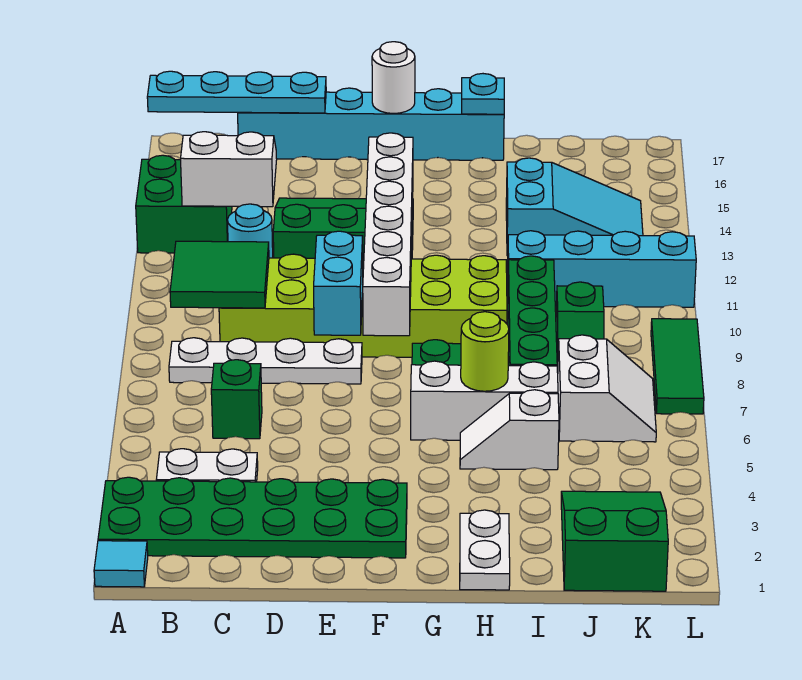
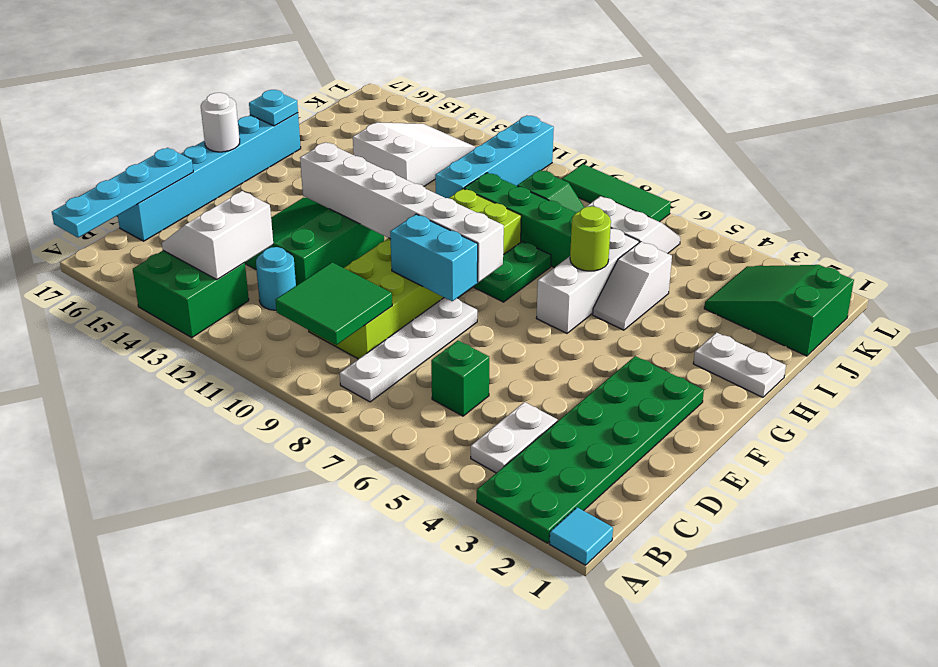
cyan slope I13:K14 level 1 top I -> white slope I13:K14 level 1 top I

